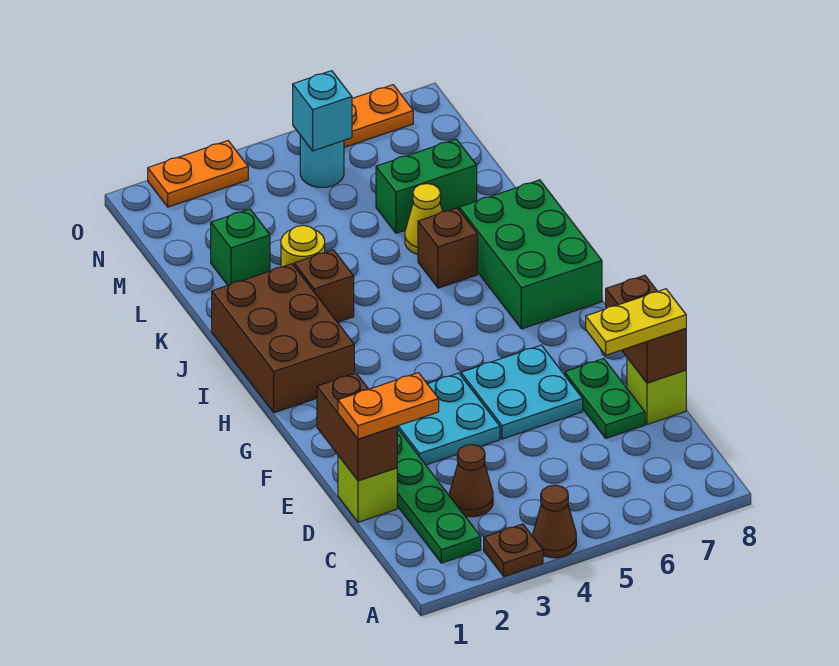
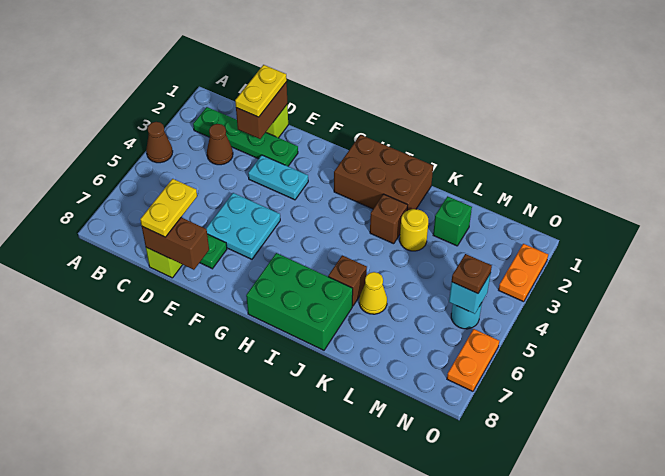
brown plate A3 level 1 -> brown plate N5 level 3
brown brick D1:E1 level 2 -> brown brick D1:D2 level 2
orange plate D1:D2 level 3 -> yellow plate D1:D2 level 3
cyan plate E3:F4 level 1 -> cyan plate E3:F3 level 1
green brick L6:L7 level 1 -> none

